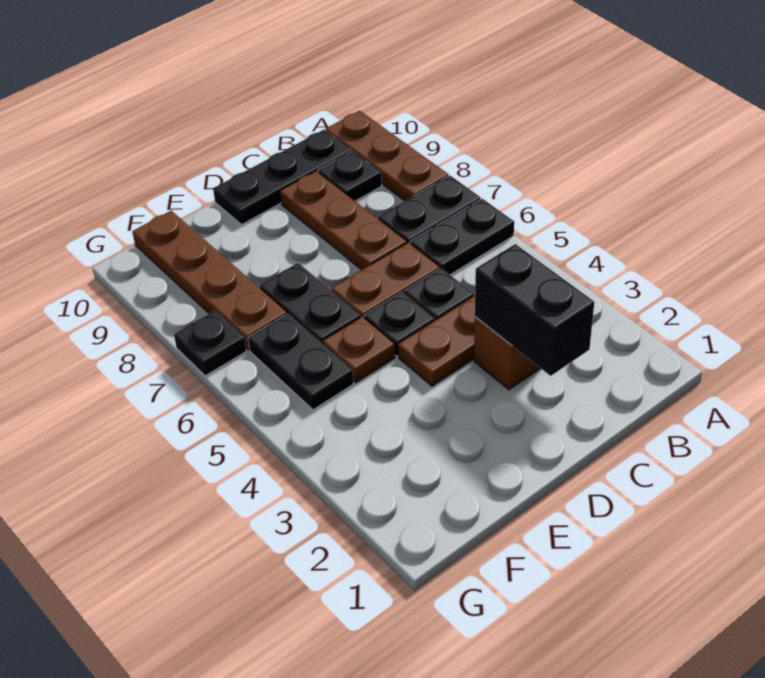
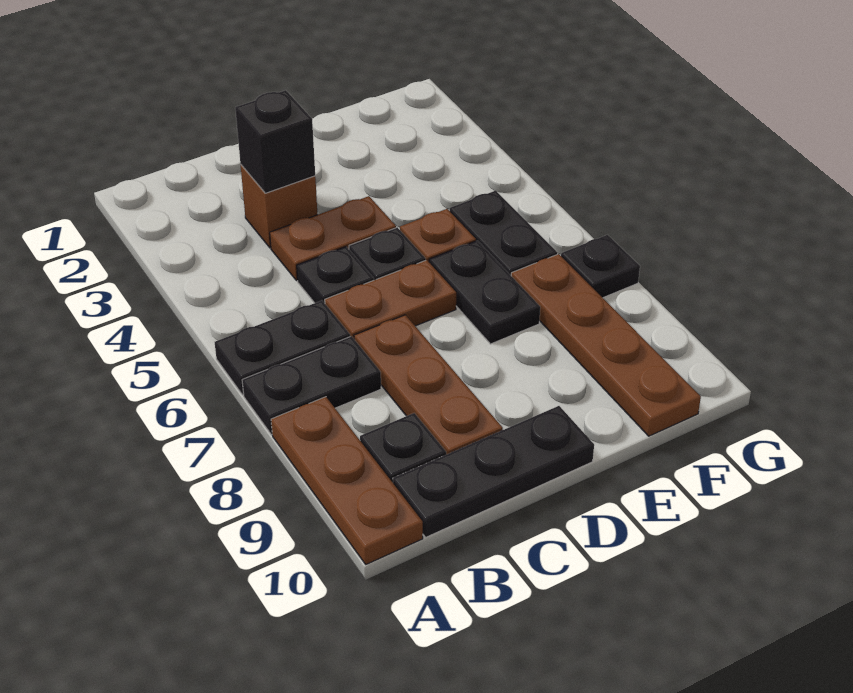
black brick C2:C3 level 2 -> black brick C3 level 2

